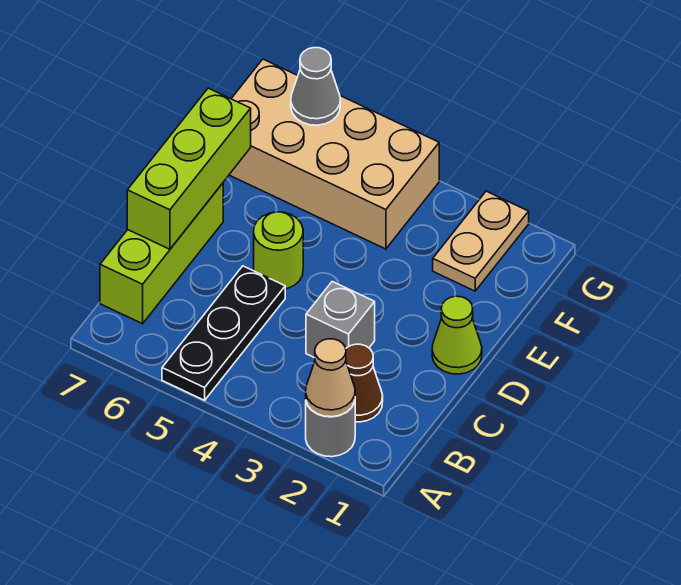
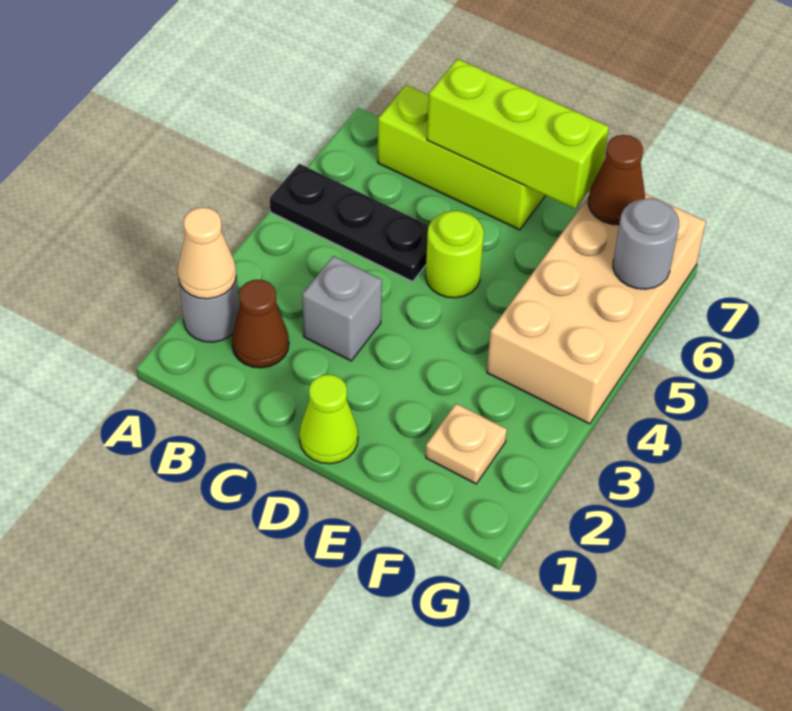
tan plate F2:G2 level 1 -> tan plate F2 level 1
none -> brown cone F7 level 2
grey cone G6 level 2 -> grey round brick G6 level 2

